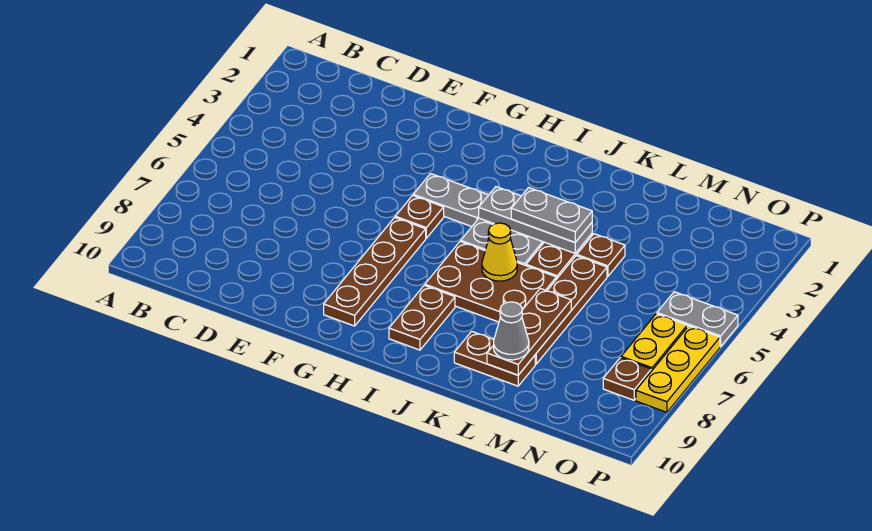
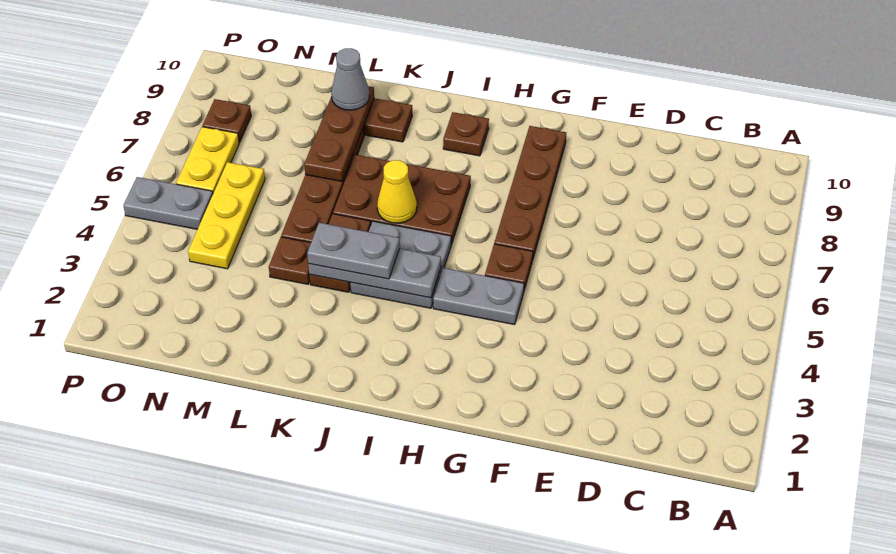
brown plate I8:I9 level 1 -> brown plate I9 level 1
yellow plate P6:P8 level 1 -> yellow plate N4:N6 level 1

